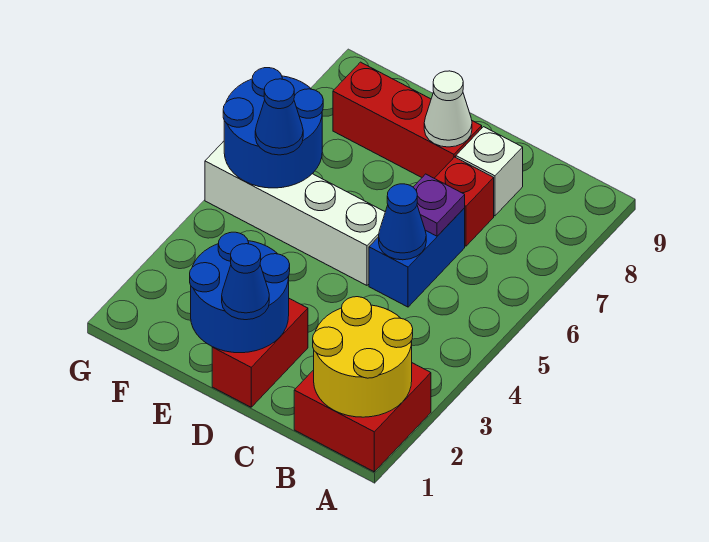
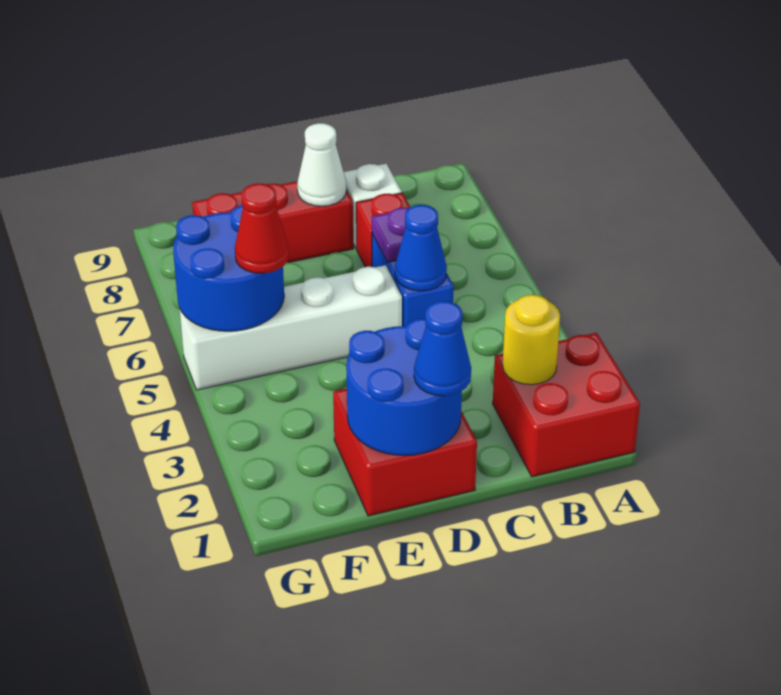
yellow round brick A1:B2 level 2 -> yellow round brick B2 level 2
red brick D1:D2 level 1 -> red brick D1:E2 level 1
blue cone F5 level 3 -> red cone F5 level 3

